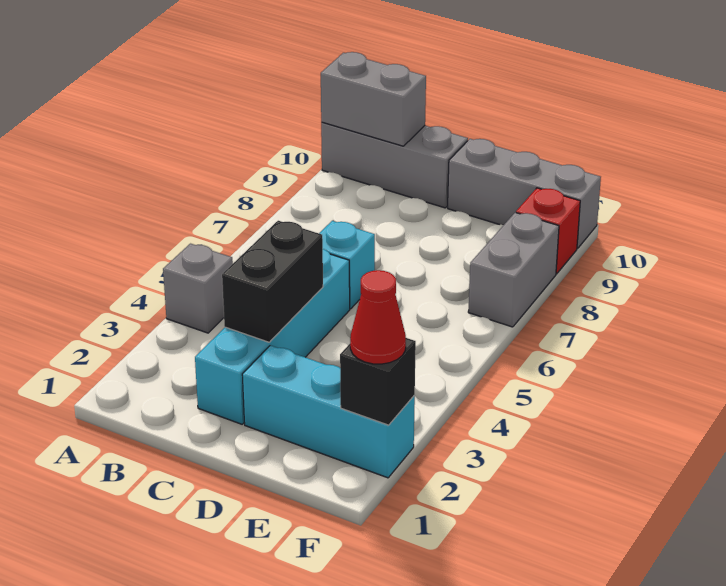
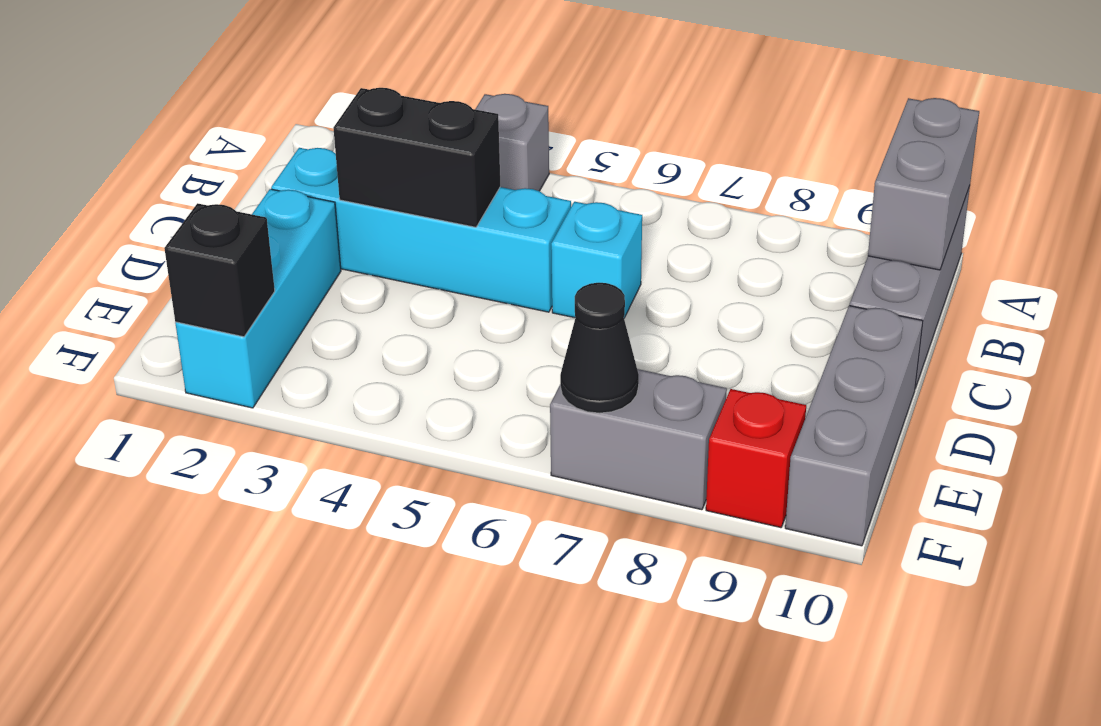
red cone F2 level 3 -> none
none -> black cone F7 level 2

